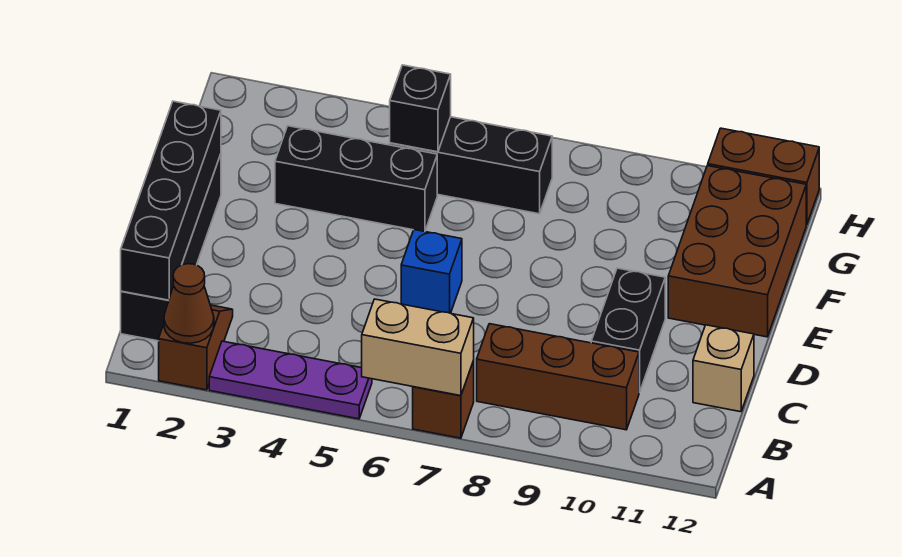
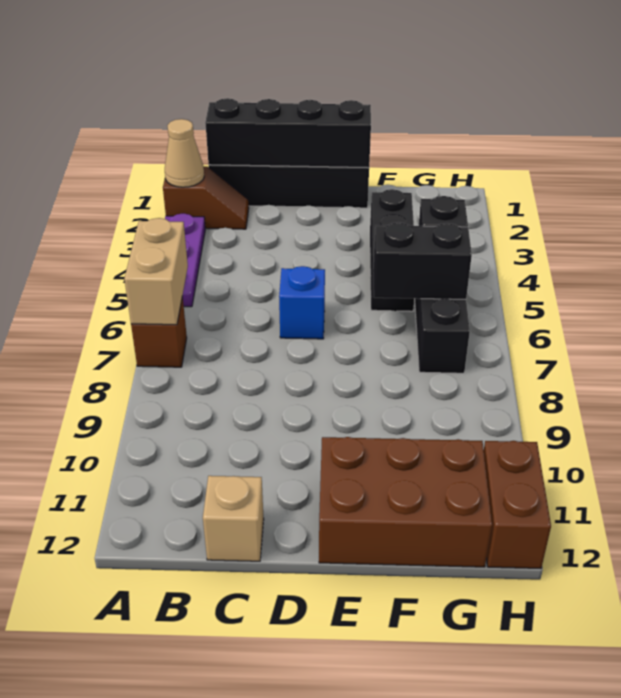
brown cone A2 level 2 -> tan cone A2 level 2
brown brick B8:B10 level 1 -> none
black brick C10:D10 level 1 -> black brick F6:G6 level 2

